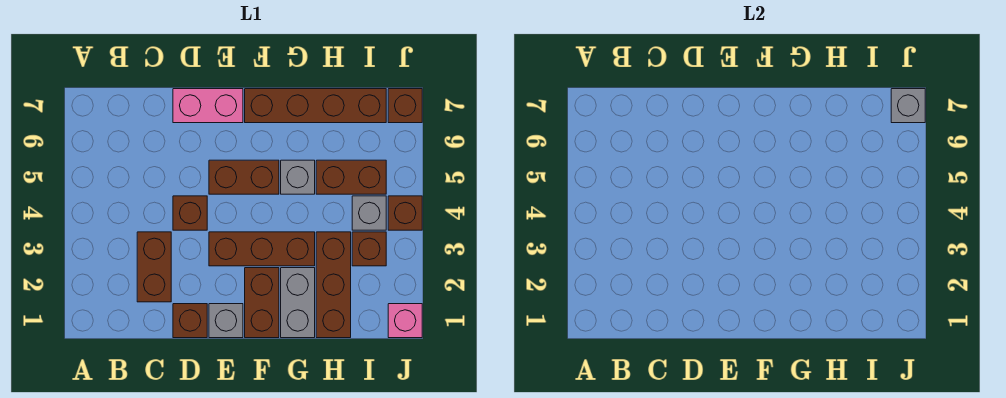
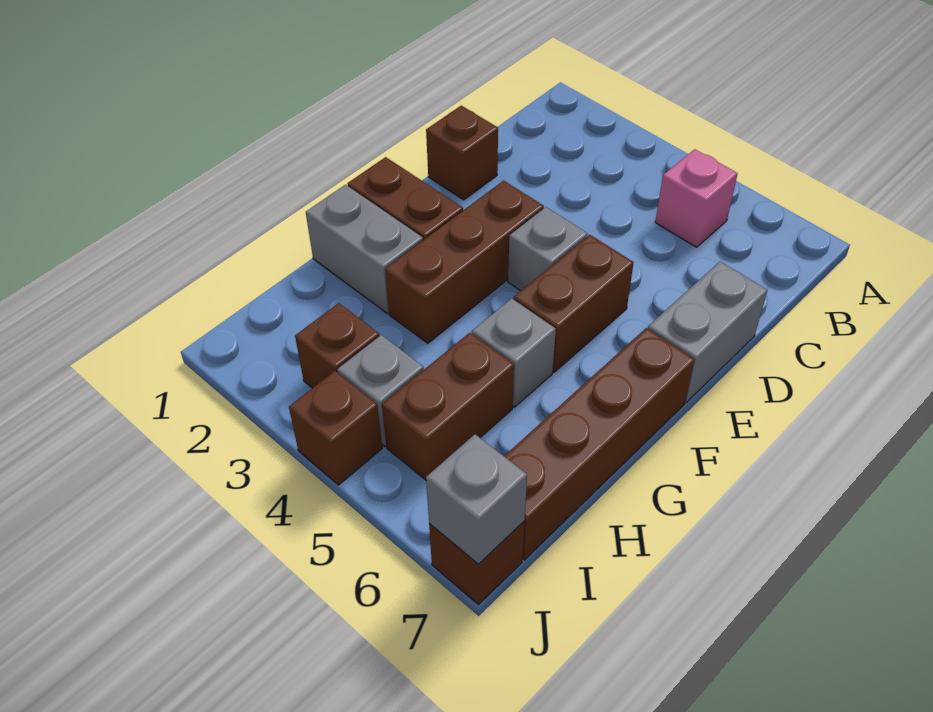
brown brick C2:C3 level 1 -> none
brown brick D4 level 1 -> none
pink brick D7:E7 level 1 -> grey brick D7:E7 level 1
grey brick E1 level 1 -> grey brick E4 level 1
brown brick H1:H3 level 1 -> none
pink brick J1 level 1 -> pink brick B5 level 1

